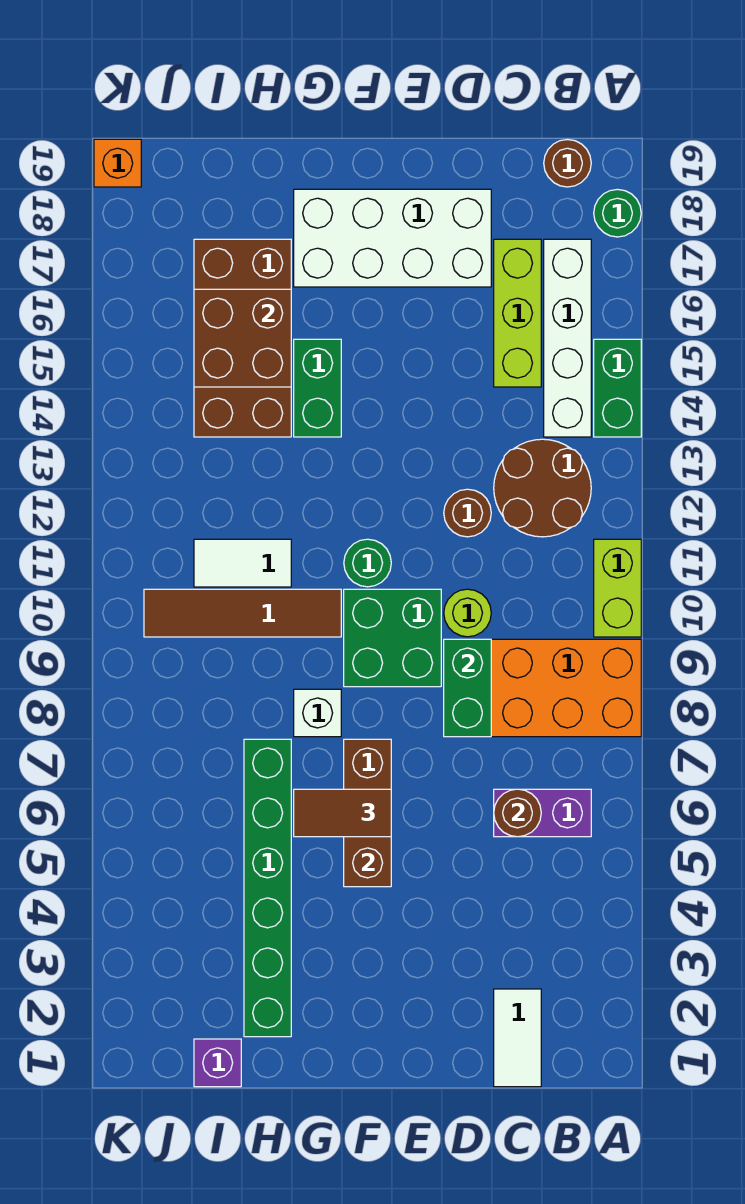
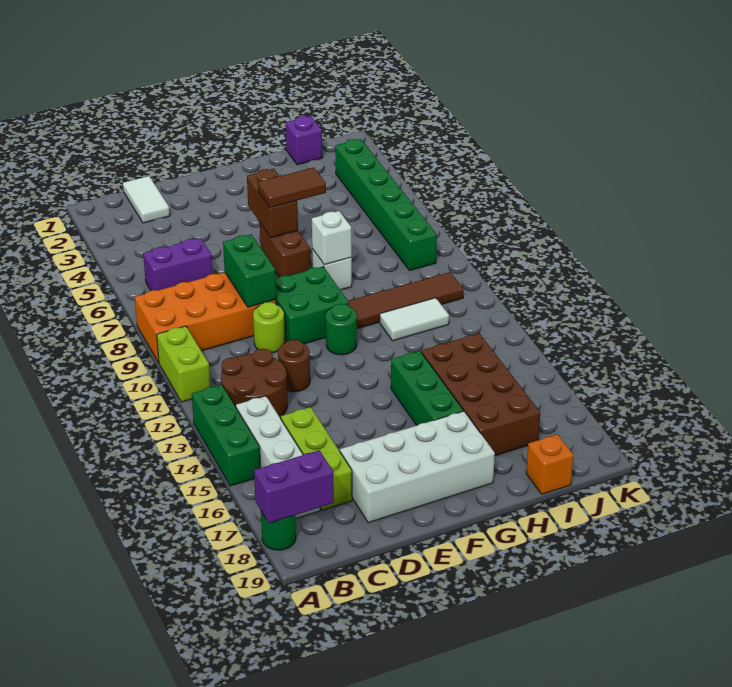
green brick A14:A15 level 1 -> green brick A13:A15 level 1
none -> purple brick A18:B18 level 2
brown round brick B19 level 1 -> none
brown round brick C6 level 2 -> none
none -> white brick G8 level 2
green brick G14:G15 level 1 -> green brick G14:G16 level 1
green brick H2:H7 level 1 -> green brick J3:J8 level 1
brown brick H15:I16 level 2 -> none
orange brick K19 level 1 -> orange brick I19 level 1

